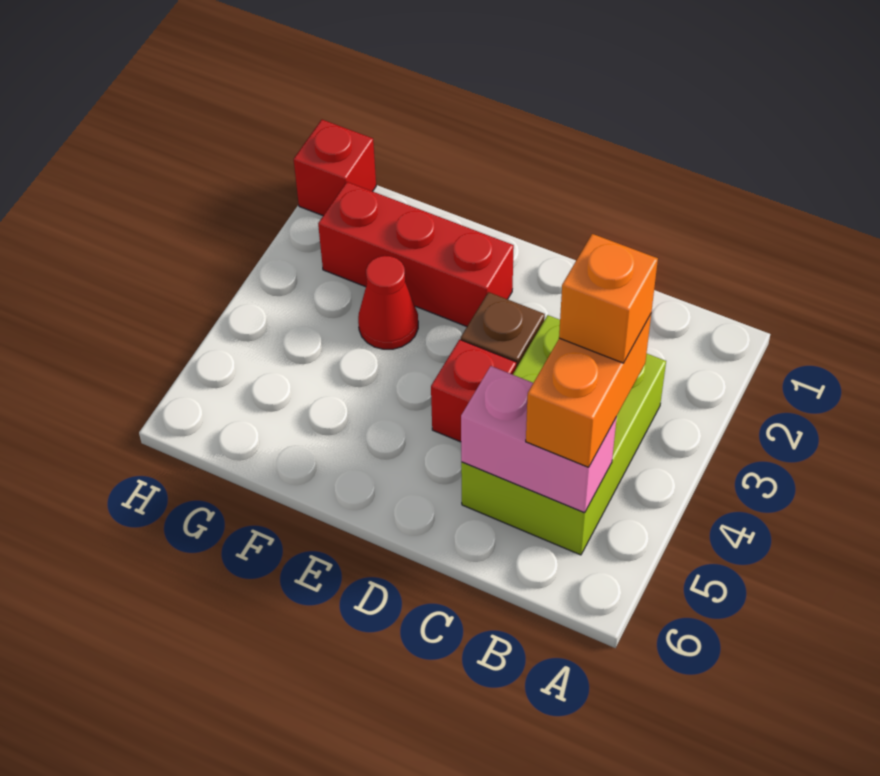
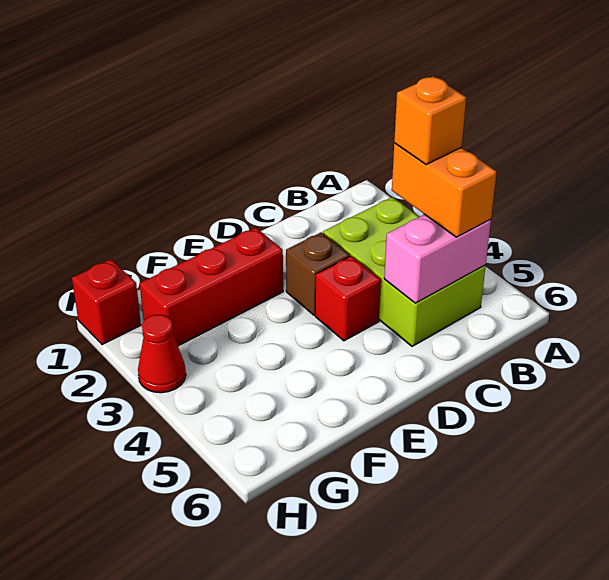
red cone F3 level 1 -> red cone H3 level 1

